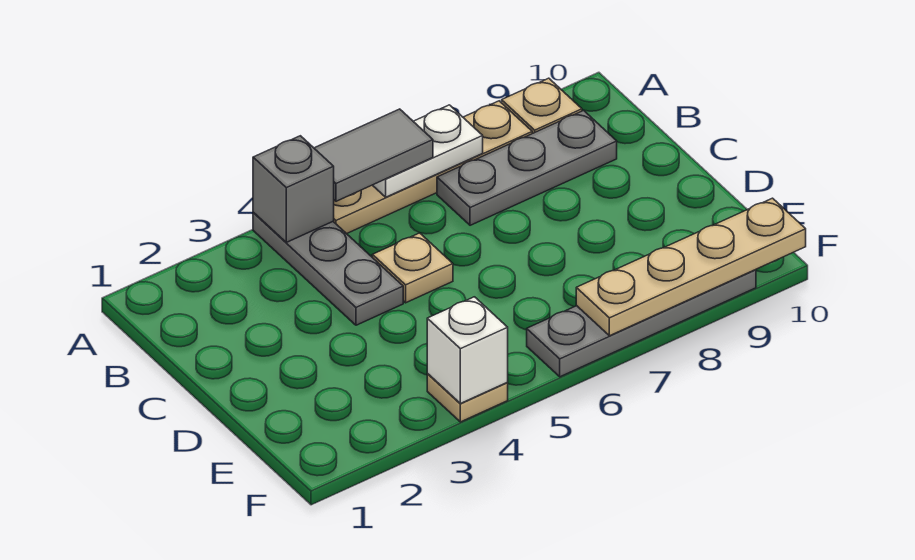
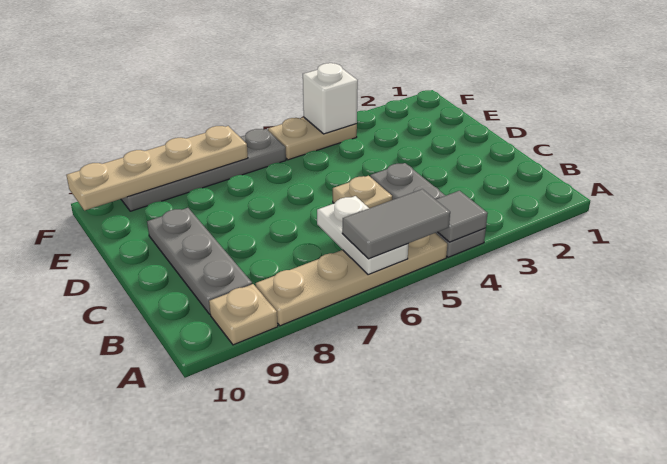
grey brick A4 level 2 -> grey tile A4 level 2
white plate A6:A7 level 2 -> white plate A6:B6 level 2
grey plate B7:B9 level 1 -> grey plate B9:D9 level 1
tan plate F4 level 1 -> tan plate F4:F5 level 1

